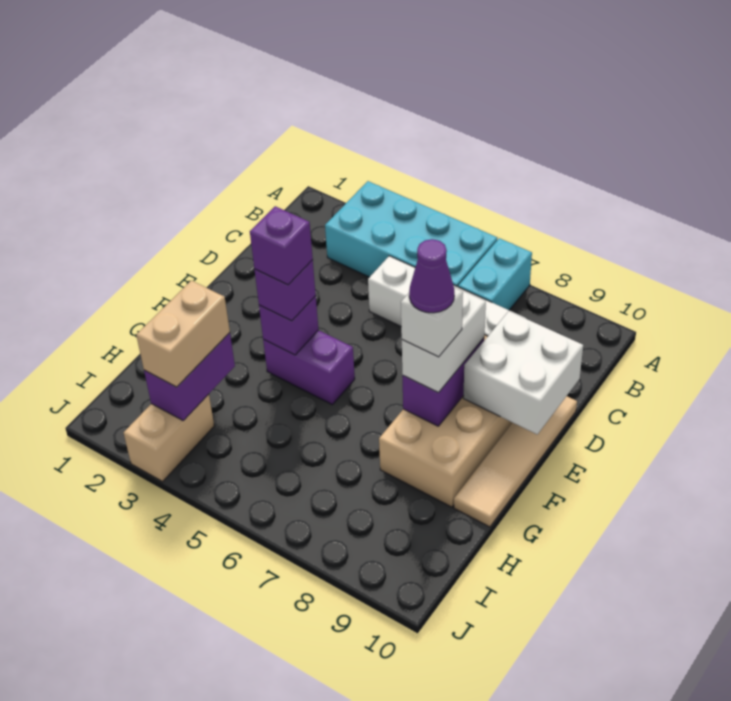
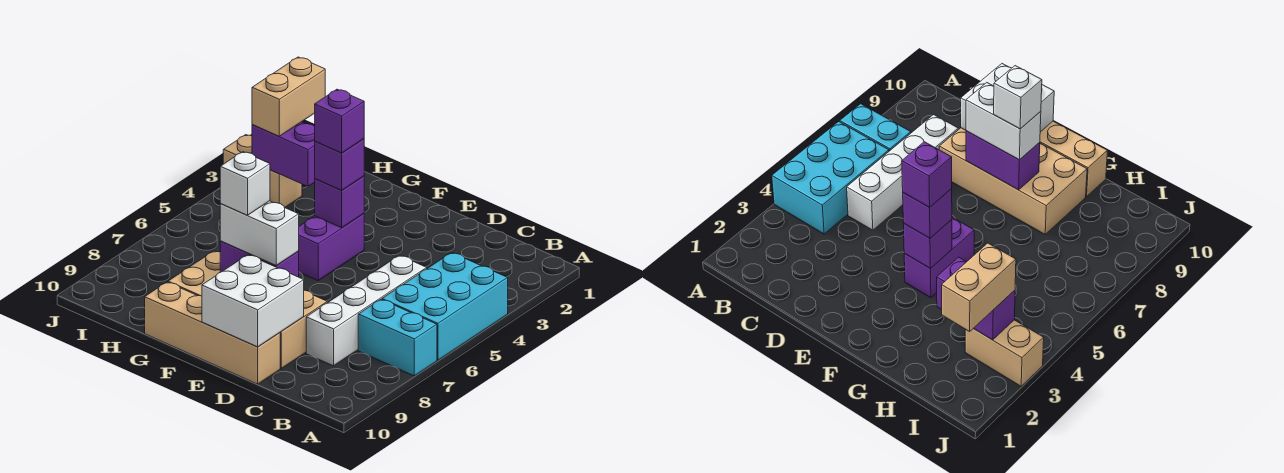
cyan brick A3:B6 level 1 -> cyan brick A4:B6 level 1
tan tile D10:G10 level 1 -> tan brick D10:G10 level 1
purple cone F8 level 5 -> none
tan brick H3:I3 level 3 -> tan brick I2:I3 level 3

